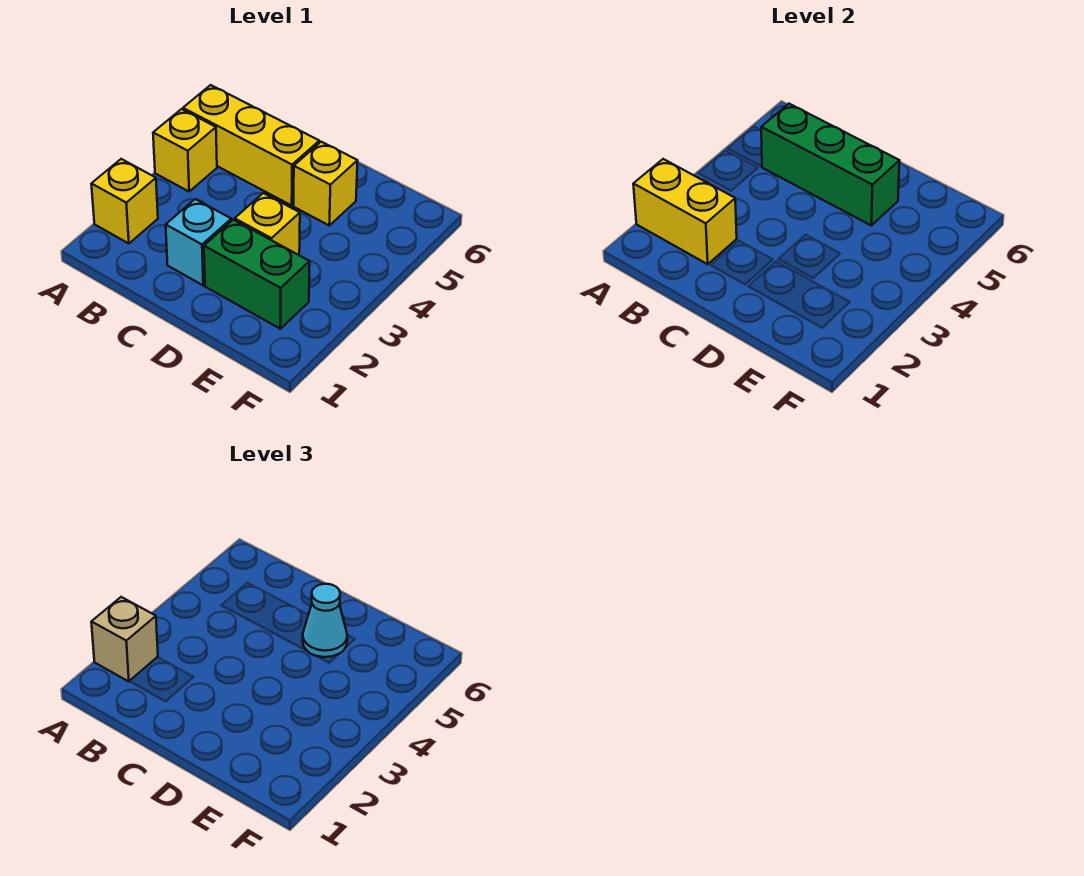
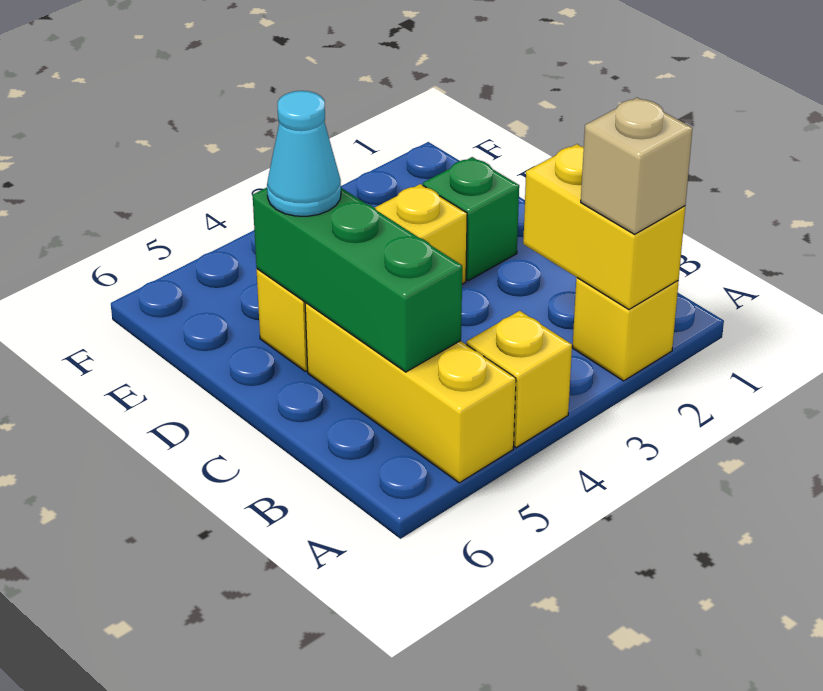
cyan brick C2 level 1 -> none
green brick D2:E2 level 1 -> green brick D2 level 1

